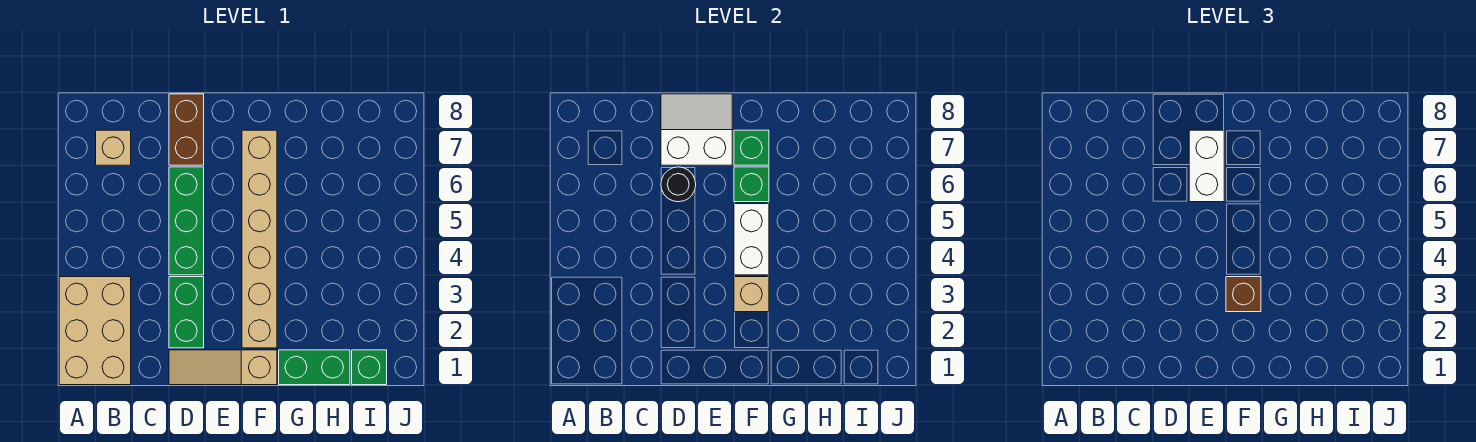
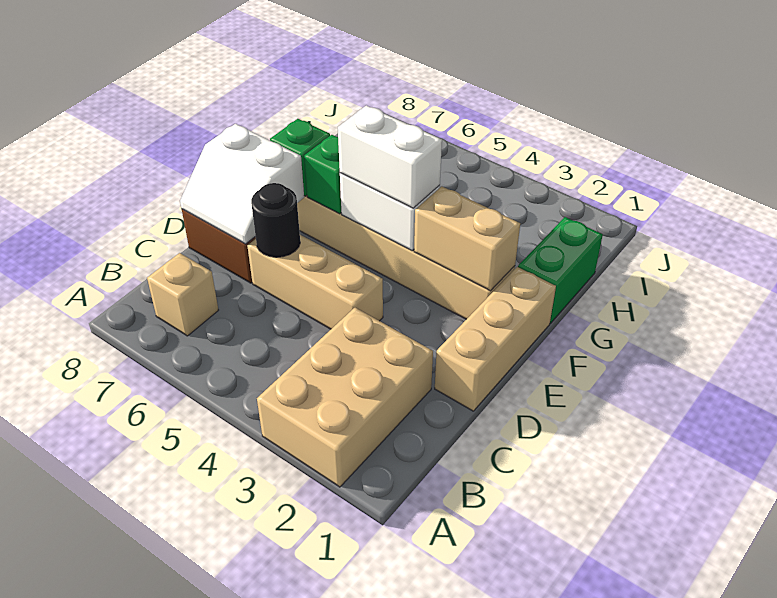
tan brick A1:B3 level 1 -> tan brick A2:C3 level 1
tan slope D1:F1 level 1 top F -> tan brick D1:F1 level 1
green brick D2:D3 level 1 -> none
green brick D4:D6 level 1 -> tan brick D4:D6 level 1
white slope D7:E8 level 2 top 7 -> white slope D7:E8 level 2 top E
white brick E6:E7 level 3 -> white brick F4:F5 level 3
tan brick F3 level 2 -> tan brick F2:F3 level 2
brown brick F3 level 3 -> none
green brick I1 level 1 -> none

